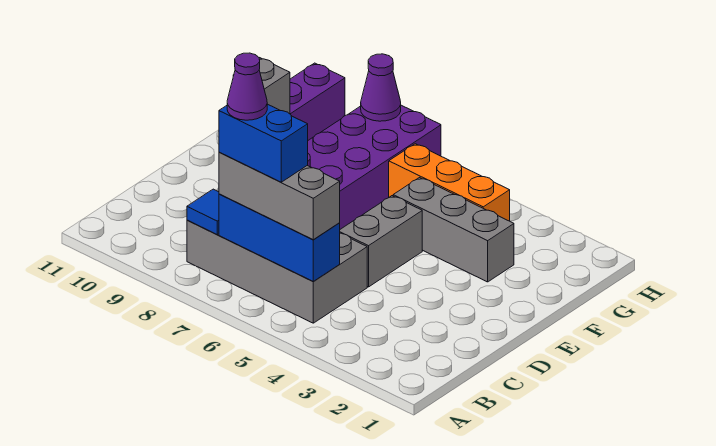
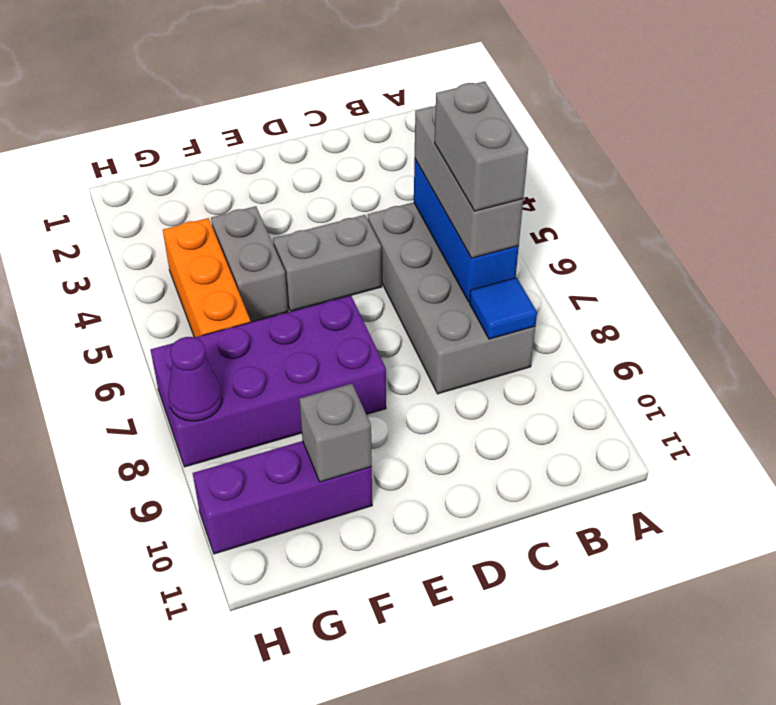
blue brick B6:B7 level 4 -> grey brick B6:B7 level 4
purple cone B7 level 5 -> none
grey brick F3:F5 level 1 -> grey brick F4:F5 level 1

